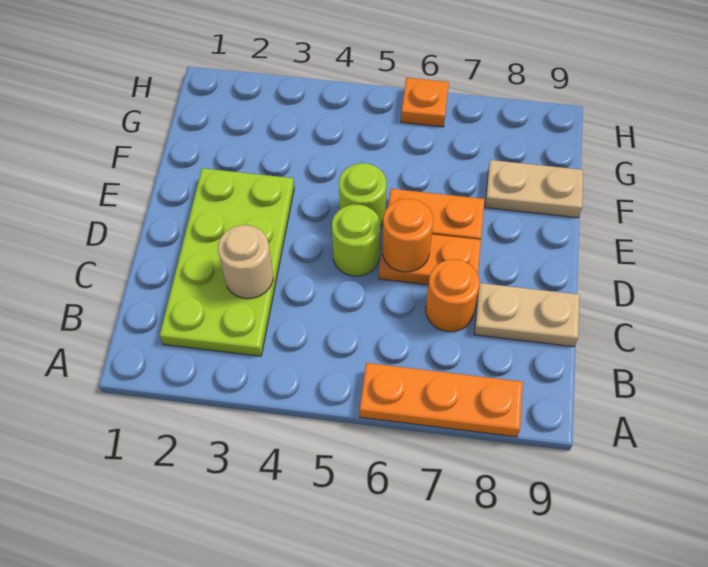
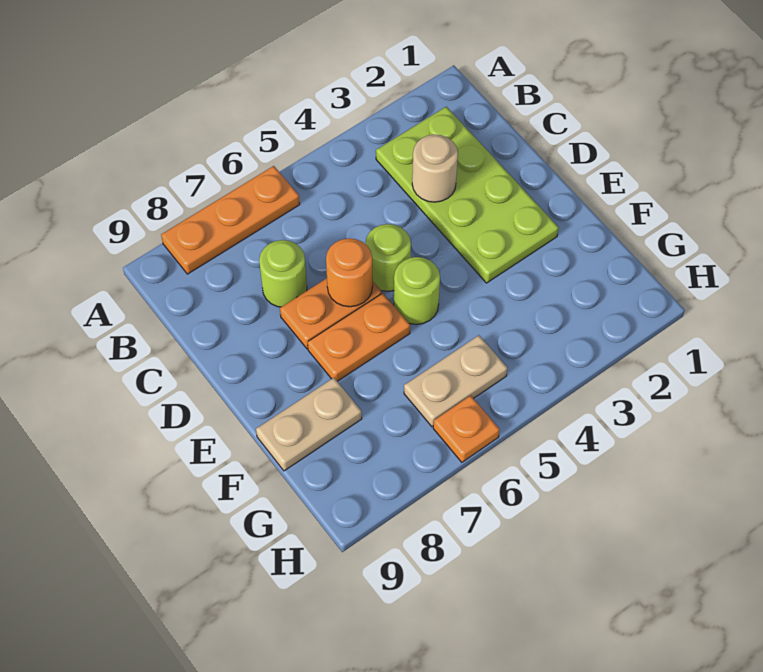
orange round brick C7 level 1 -> lime round brick C7 level 1
tan plate C8:C9 level 1 -> tan plate G5:G6 level 1

